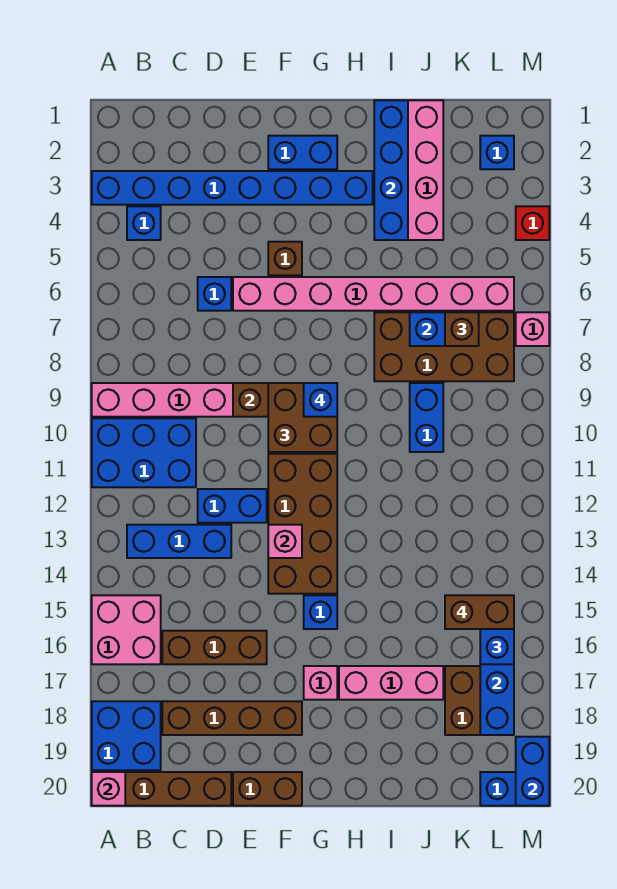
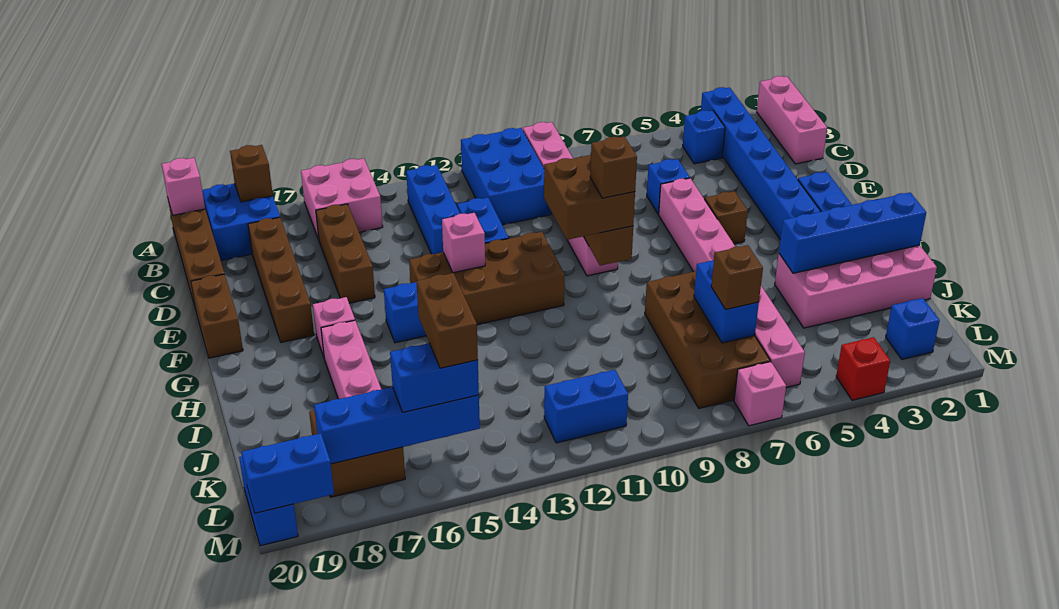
none -> pink brick A1:C1 level 1
none -> brown brick A18 level 2
blue brick G9 level 4 -> brown brick G9 level 4
blue brick J9:J10 level 1 -> blue brick L11:L12 level 1

